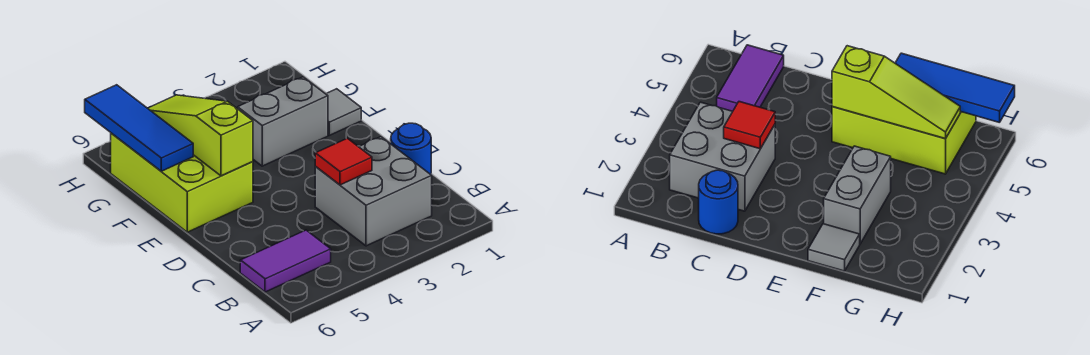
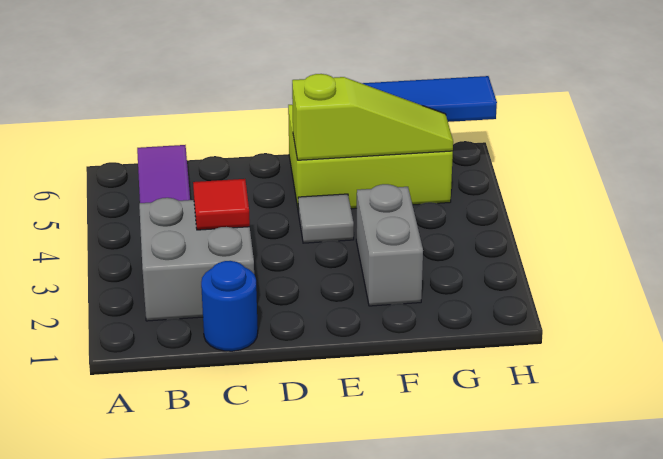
grey tile F1 level 1 -> grey tile E4 level 1

